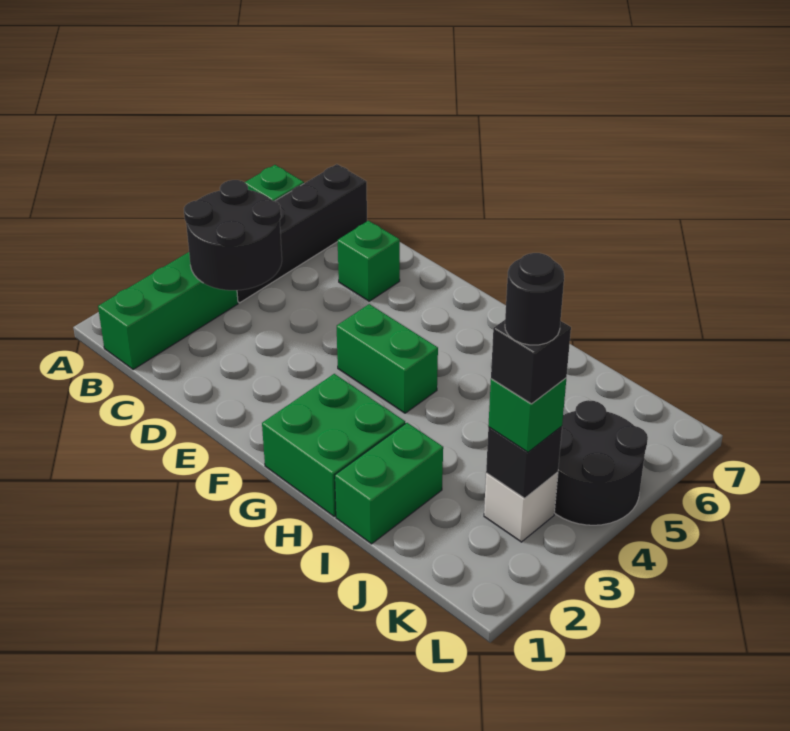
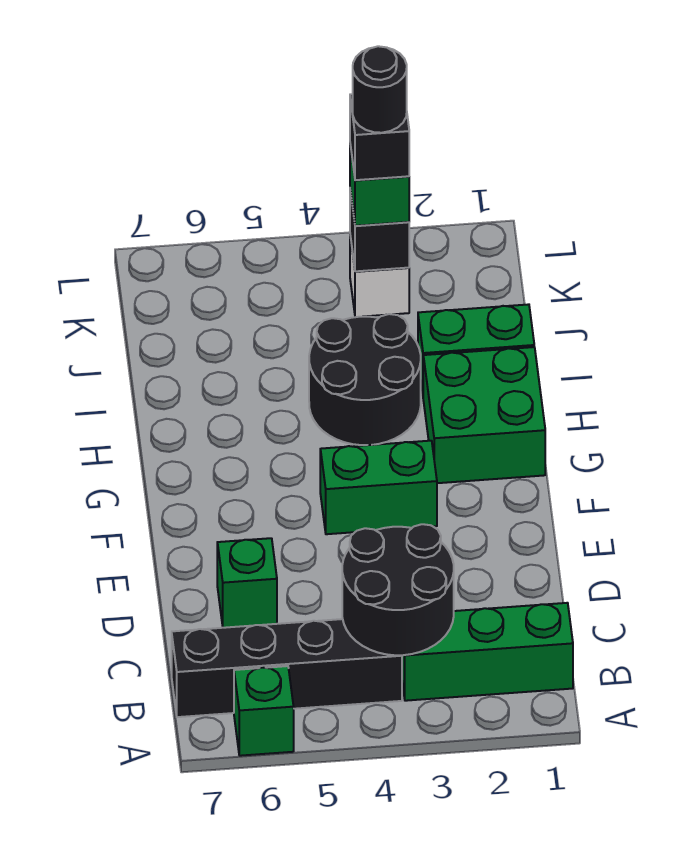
green brick F4:G4 level 1 -> green brick F3:F4 level 1
black round brick K4:L5 level 1 -> black round brick H3:I4 level 1

